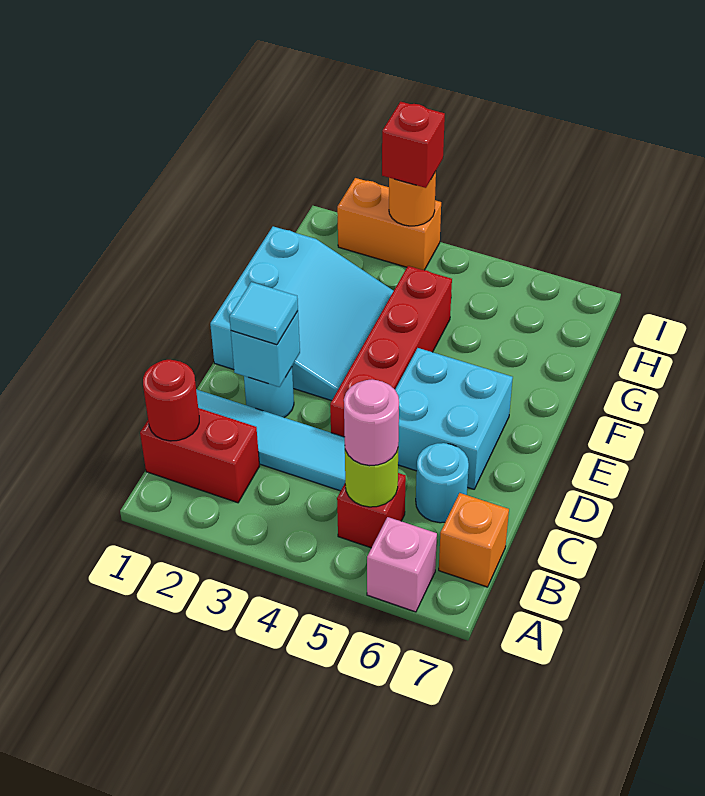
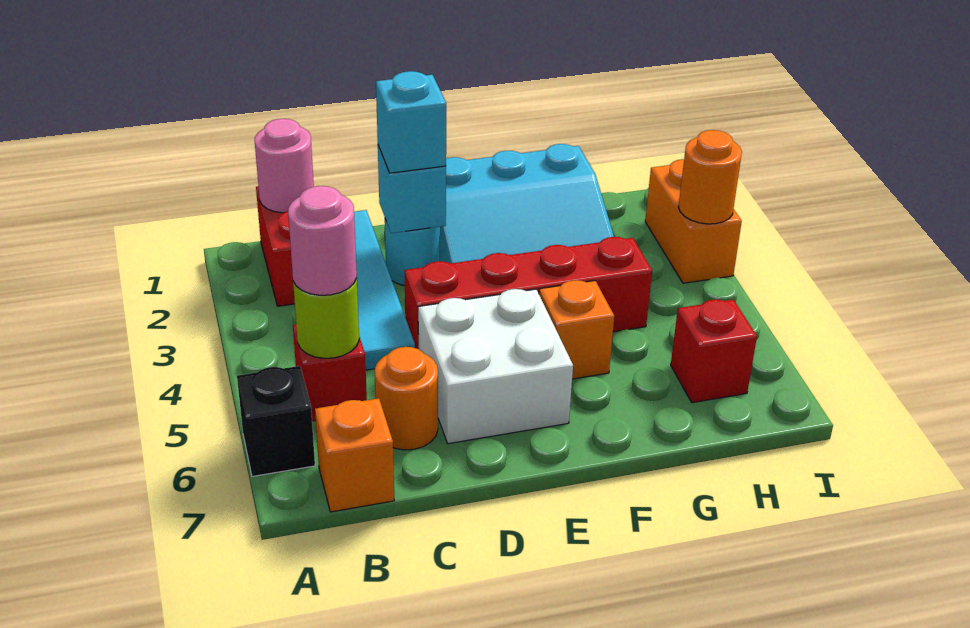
pink brick A6 level 1 -> black brick A6 level 1
red round brick B1 level 2 -> pink round brick B1 level 2
cyan round brick C6 level 1 -> orange round brick C6 level 1
cyan tile D2 level 3 -> cyan brick D2 level 3
cyan brick D5:E6 level 1 -> white brick D5:E6 level 1
none -> orange brick F5 level 1
red brick I3 level 3 -> red brick H6 level 1

